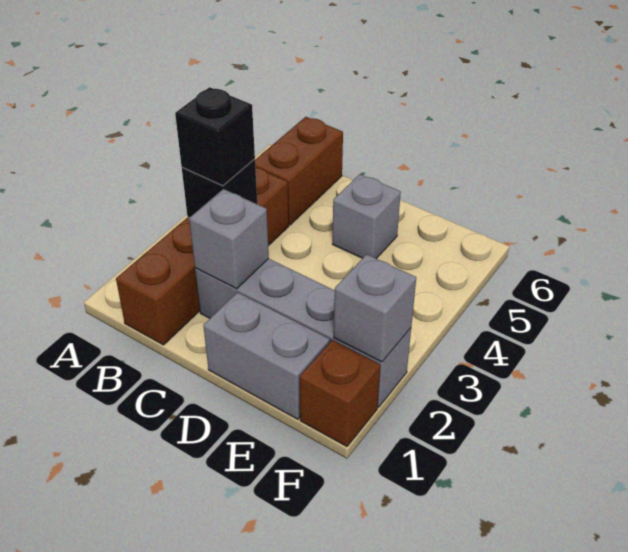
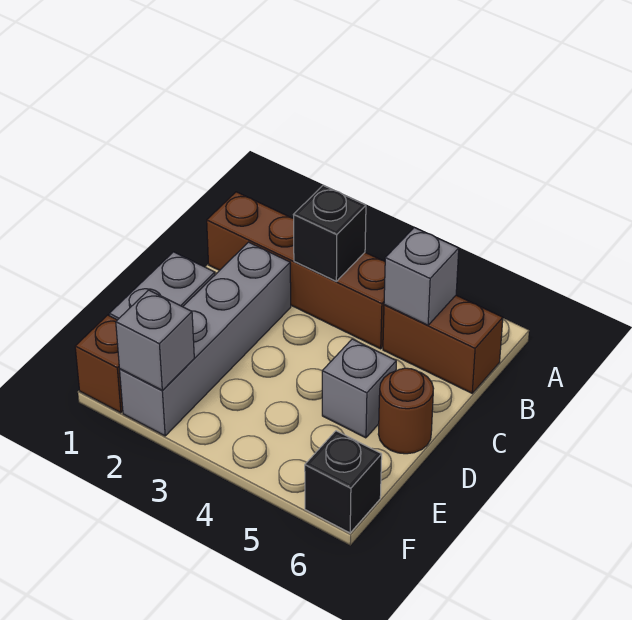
black brick B3 level 3 -> black brick F6 level 1
grey brick C2 level 2 -> grey brick B5 level 2
none -> brown round brick D6 level 1

